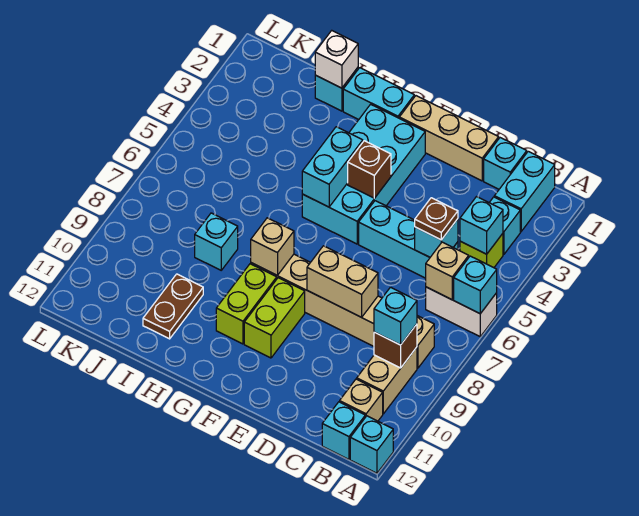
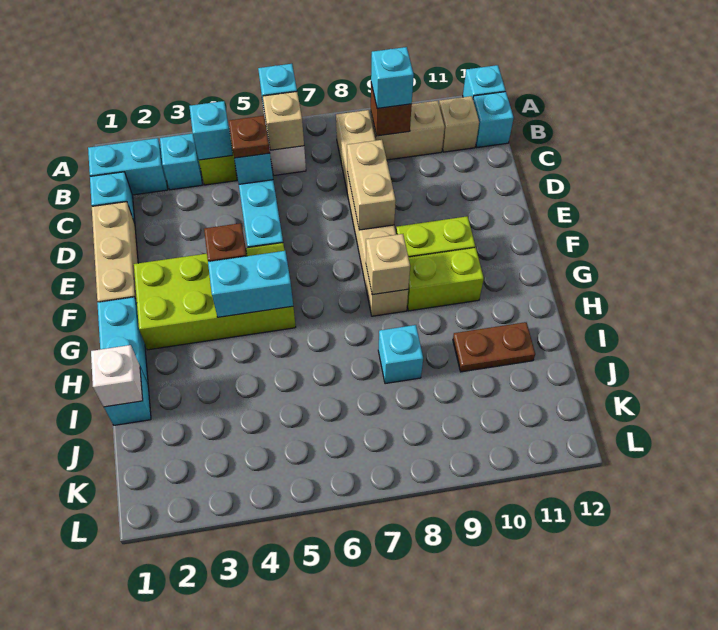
cyan brick F2:G5 level 1 -> lime brick F2:G5 level 1

